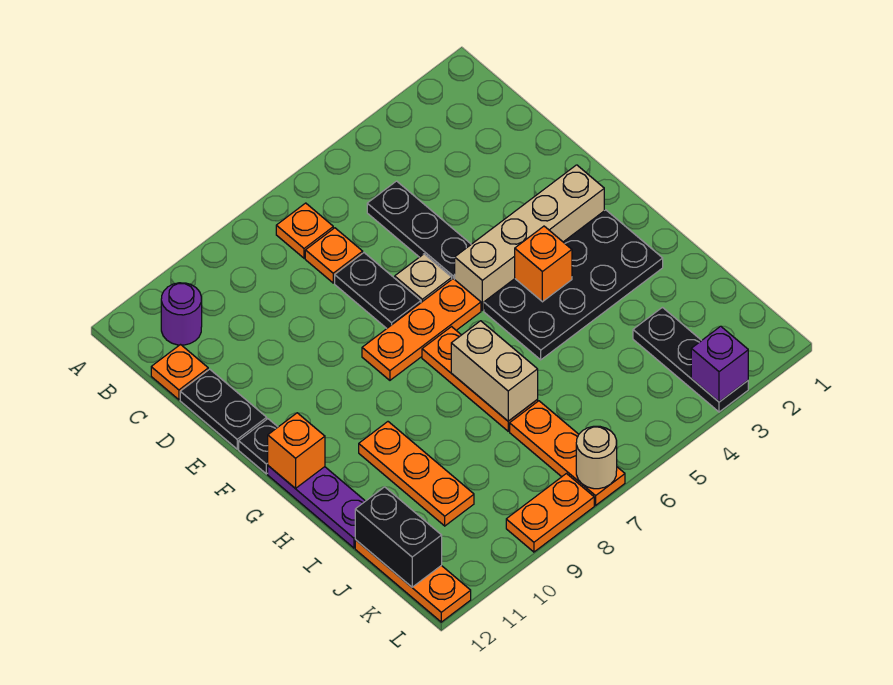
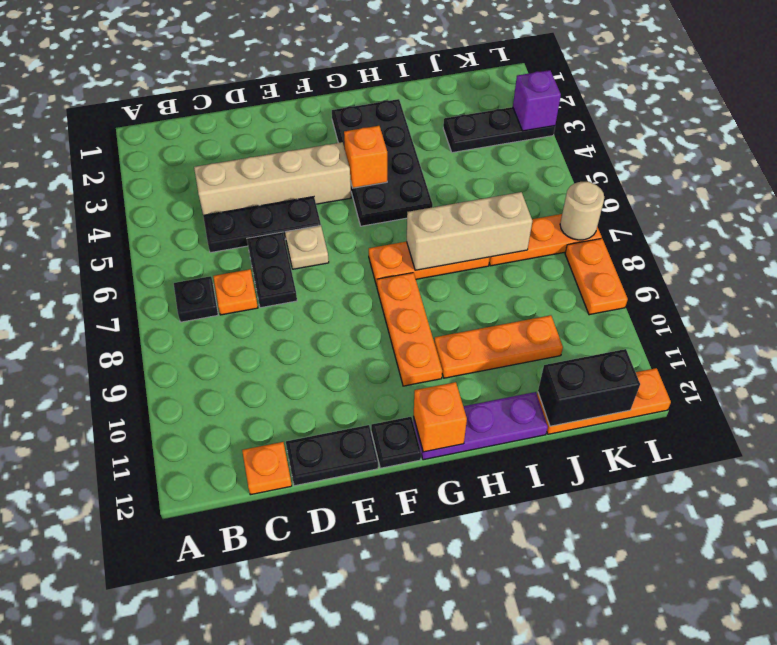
orange plate B7 level 1 -> black plate B7 level 1
purple round brick B11 level 1 -> none
black plate D7:E7 level 1 -> black plate D6:D7 level 1
tan brick F2:F5 level 1 -> tan brick C4:F4 level 1
orange plate F6:F8 level 1 -> orange plate G8:G10 level 1
tan brick H7:I7 level 2 -> tan brick H7:J7 level 2

